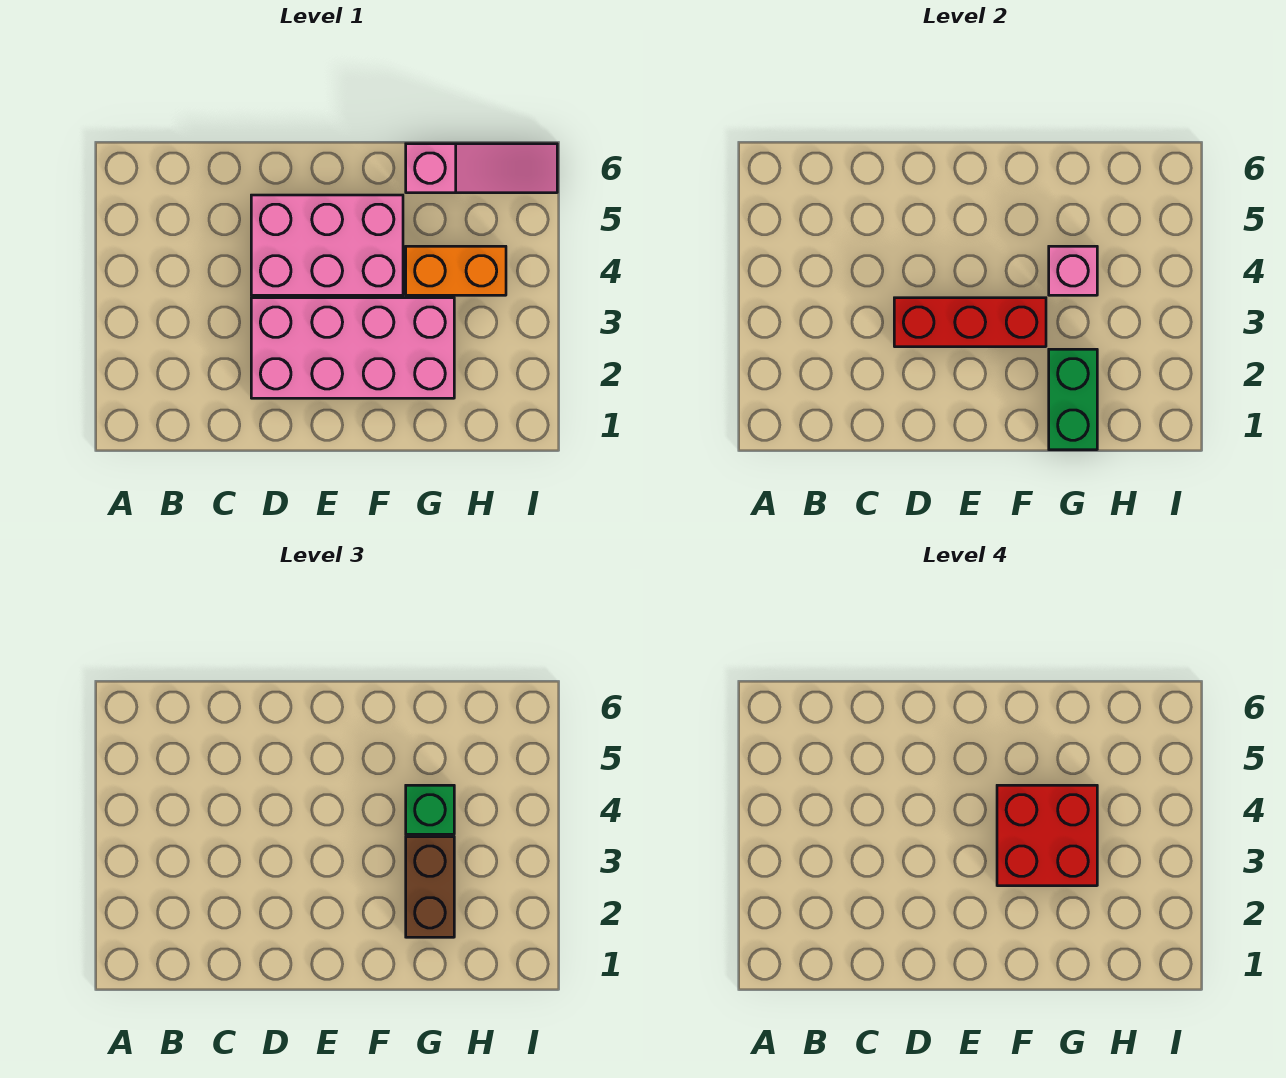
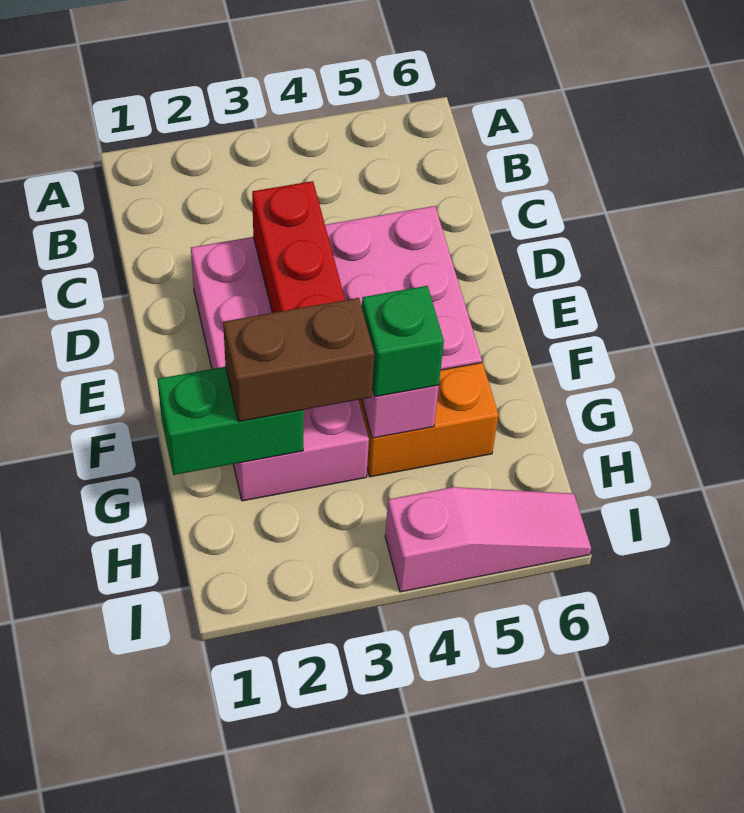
red brick F3:G4 level 4 -> none
orange brick G4:H4 level 1 -> orange brick G4:G5 level 1
pink slope G6:I6 level 1 top G -> pink slope I4:I6 level 1 top 4

